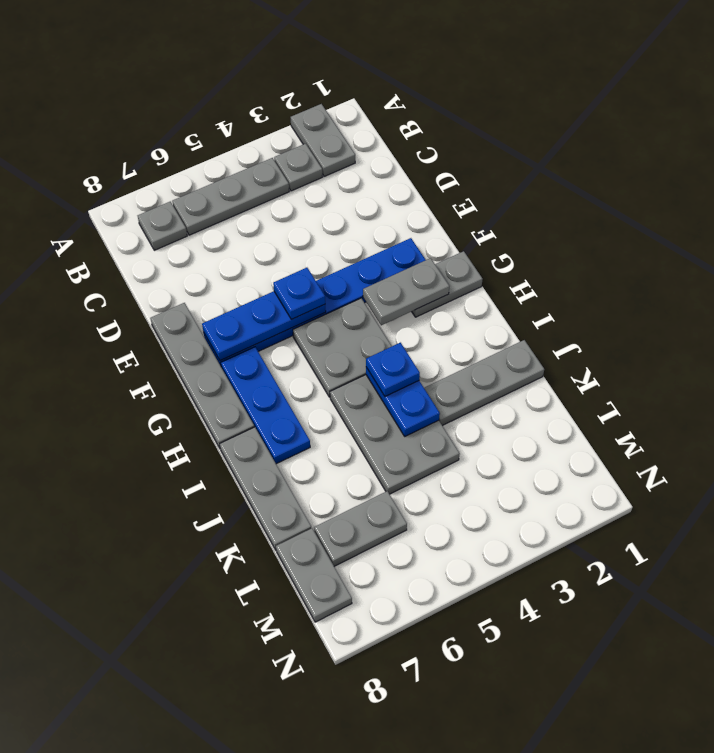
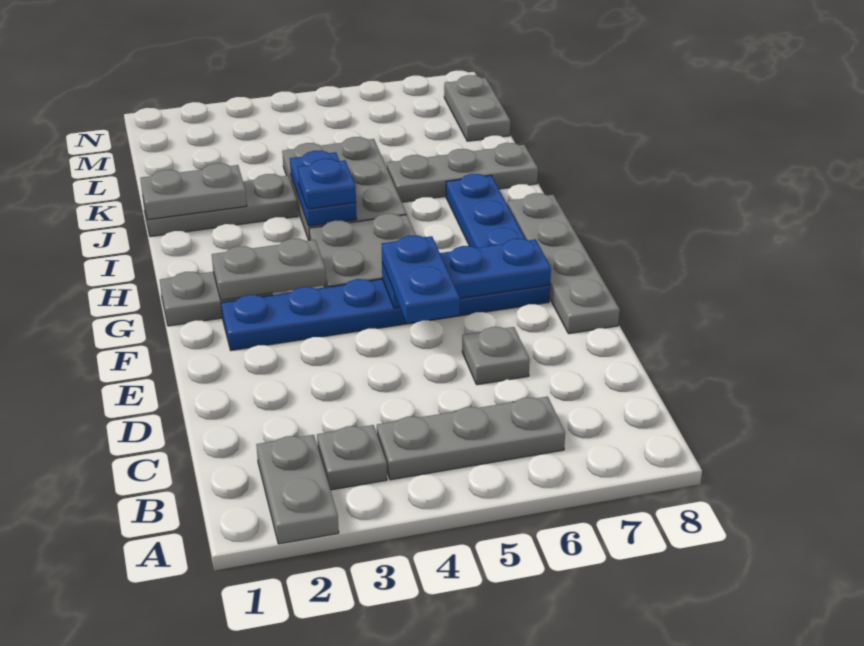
grey plate B7 level 1 -> grey plate D6 level 1
blue plate F5 level 3 -> blue plate E5:F5 level 3
grey plate I8:K8 level 1 -> grey plate J6:J8 level 1
grey plate L6:L7 level 1 -> grey plate J1:J2 level 2

